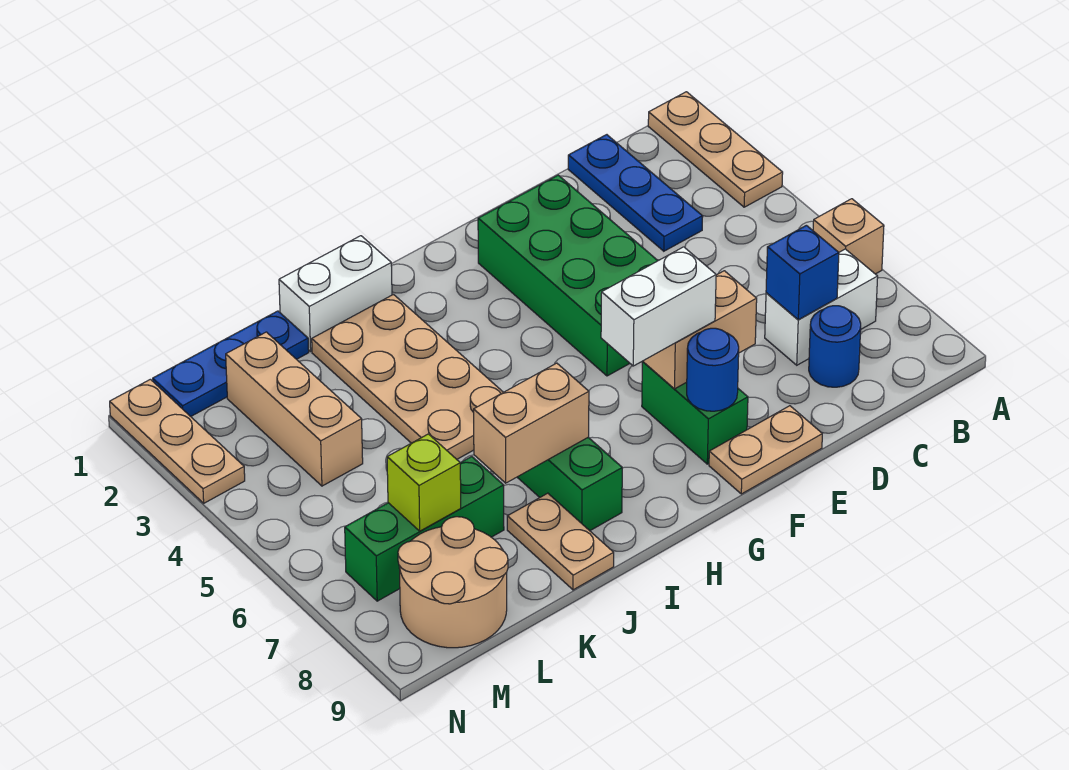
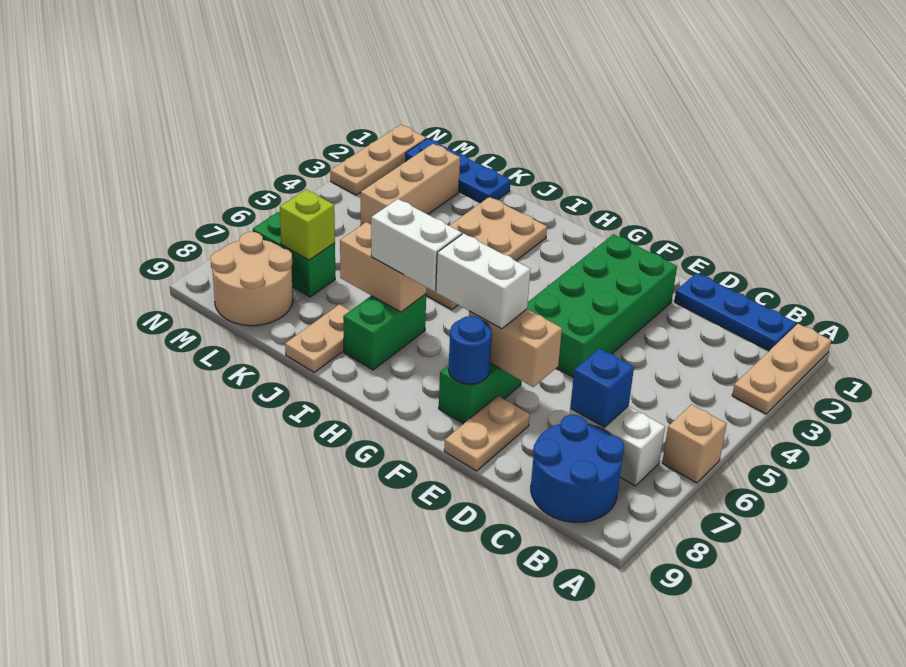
blue plate C1:C3 level 1 -> blue plate B1:D1 level 1
blue round brick C8 level 1 -> blue round brick B8:C9 level 1
tan plate E9:F9 level 1 -> tan plate E8:E9 level 1
white brick I1:J1 level 1 -> white brick H7:I7 level 3
green brick K7:M7 level 1 -> green brick L7:M7 level 1

